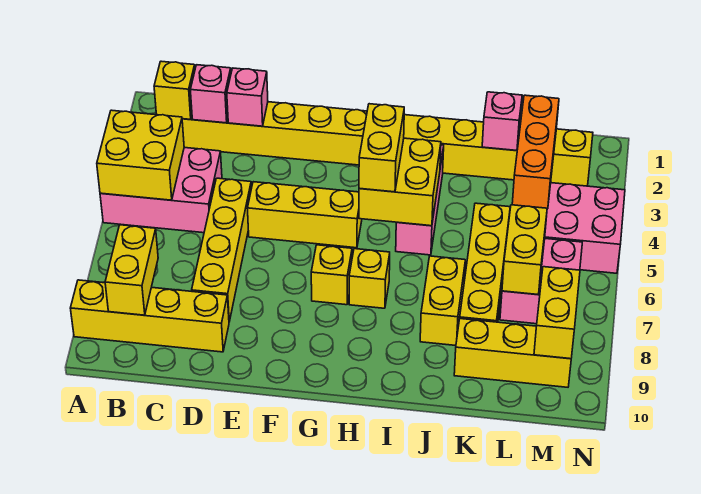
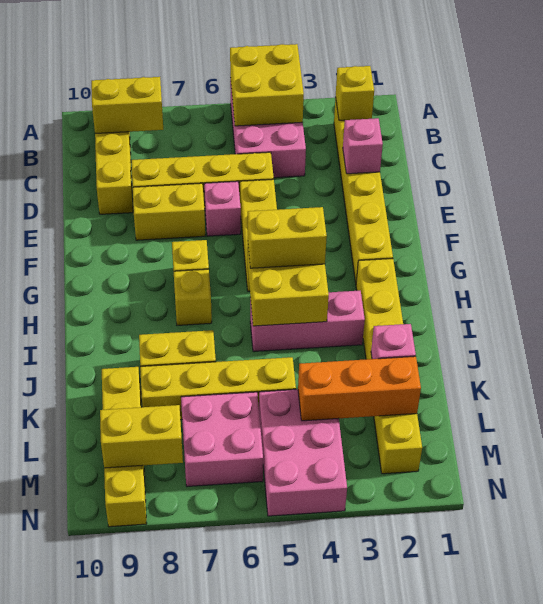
pink brick C2 level 2 -> pink brick E6 level 1
yellow brick K9:M9 level 1 -> yellow brick K9:N9 level 1
yellow brick L6:L7 level 2 -> yellow brick E7:E8 level 1

